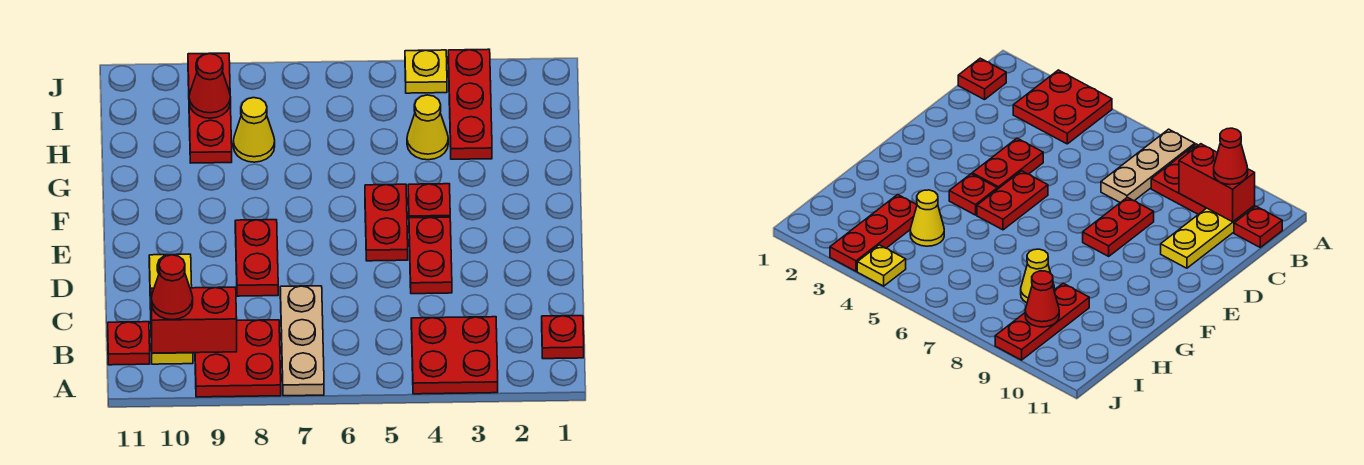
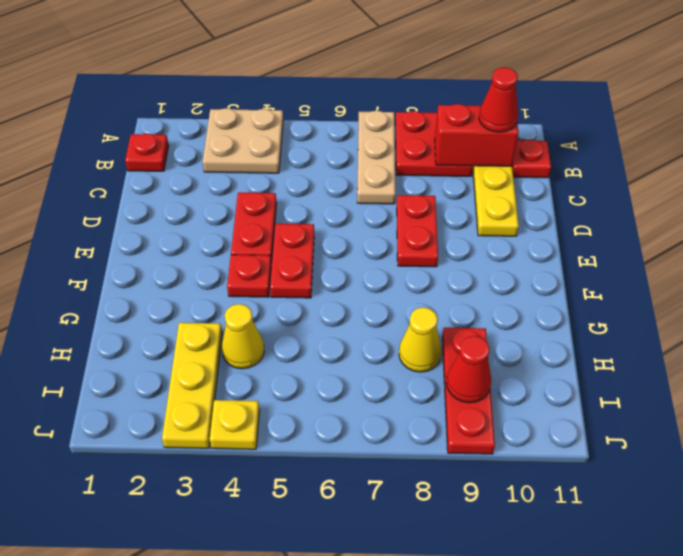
red plate A3:B4 level 1 -> tan plate A3:B4 level 1
red plate H3:J3 level 1 -> yellow plate H3:J3 level 1

